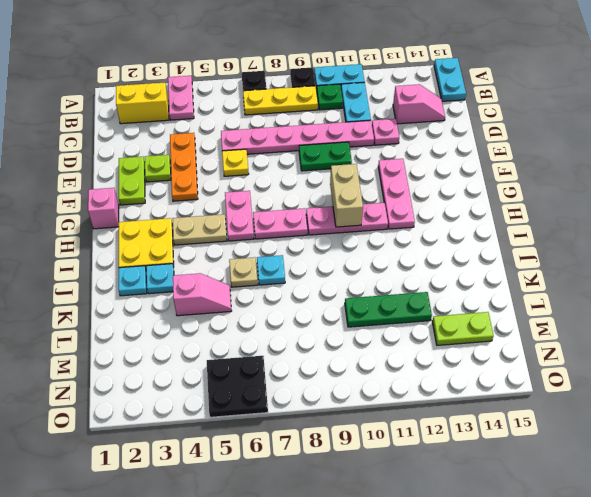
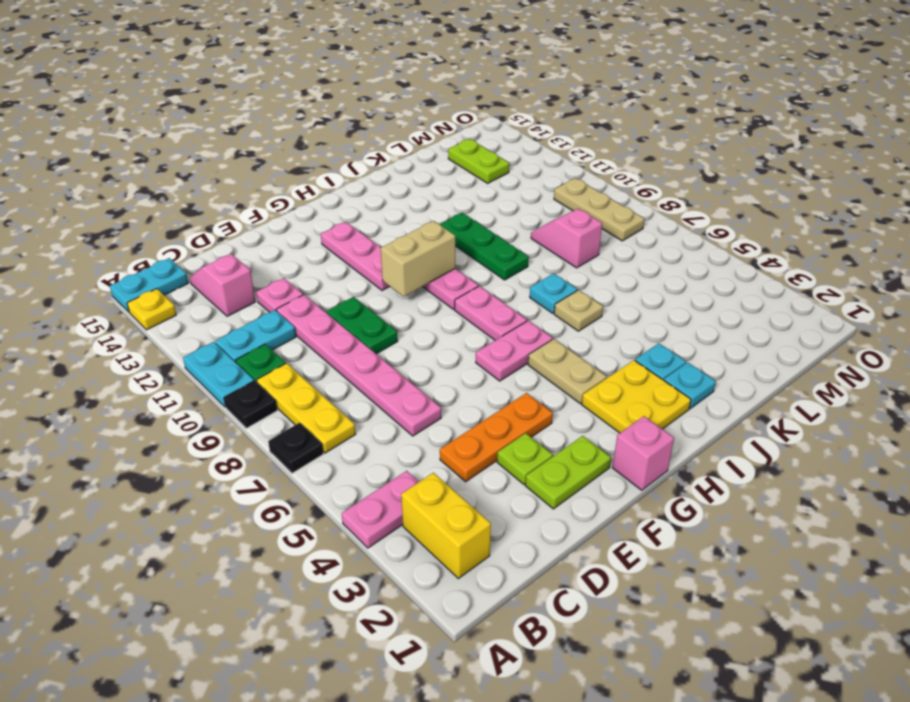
yellow plate E6 level 1 -> yellow plate A14 level 1
pink plate F12:H12 level 1 -> pink plate G11:G13 level 1
pink slope K4:K5 level 1 top 4 -> pink slope L8:L9 level 1 top 8
green plate L10:L12 level 1 -> green plate J9:J11 level 1
black plate N5:O6 level 1 -> none
none -> tan plate N8:N10 level 1

